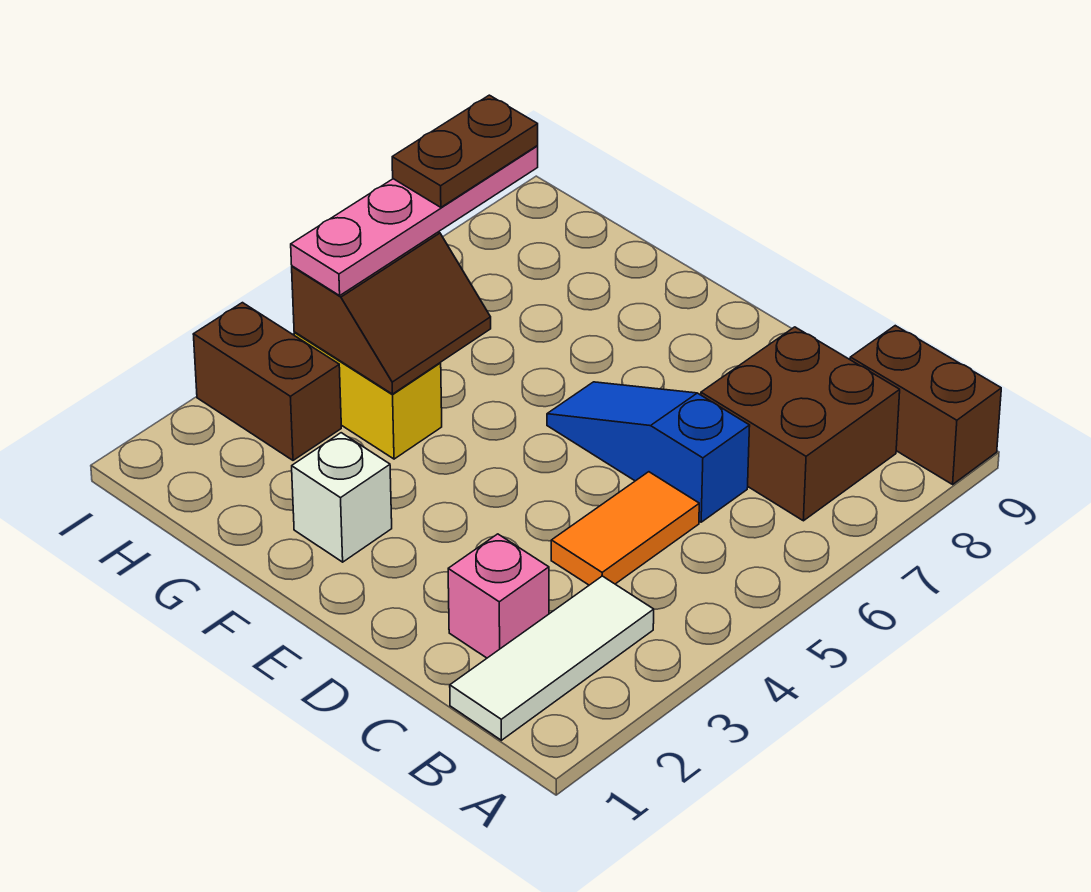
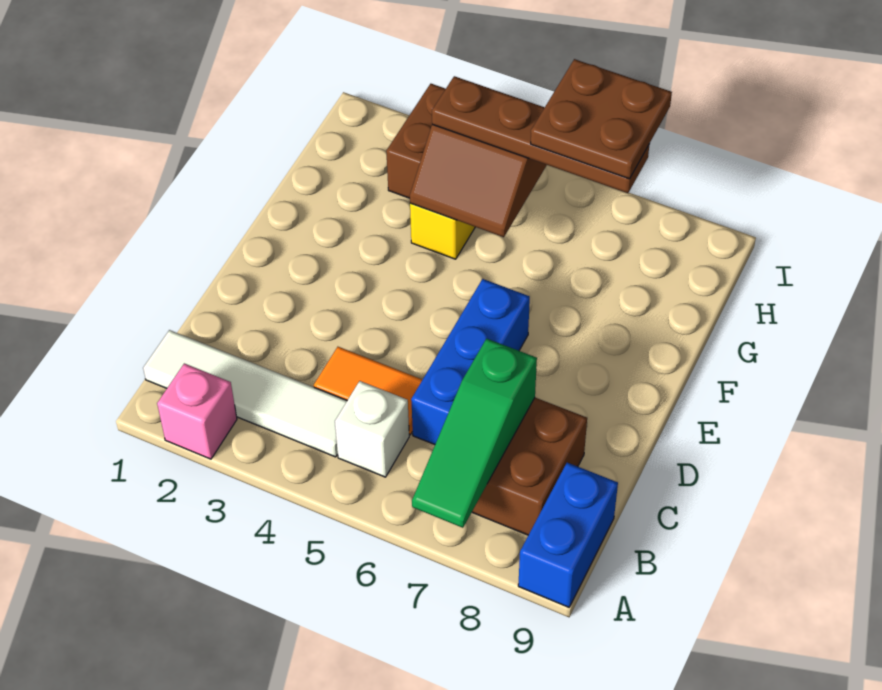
none -> green slope A7:C7 level 2 top C
brown brick A9:B9 level 1 -> blue brick A9:B9 level 1
white tile B1:B3 level 1 -> white tile B1:B4 level 1
pink brick C2 level 1 -> pink brick A2 level 1
blue slope C6:E6 level 1 top C -> blue brick C6:E6 level 1
white brick F2 level 1 -> white brick B5 level 1
pink plate H4:H7 level 3 -> brown plate H4:H7 level 3
brown plate H6:H7 level 4 -> brown plate H6:I7 level 4

